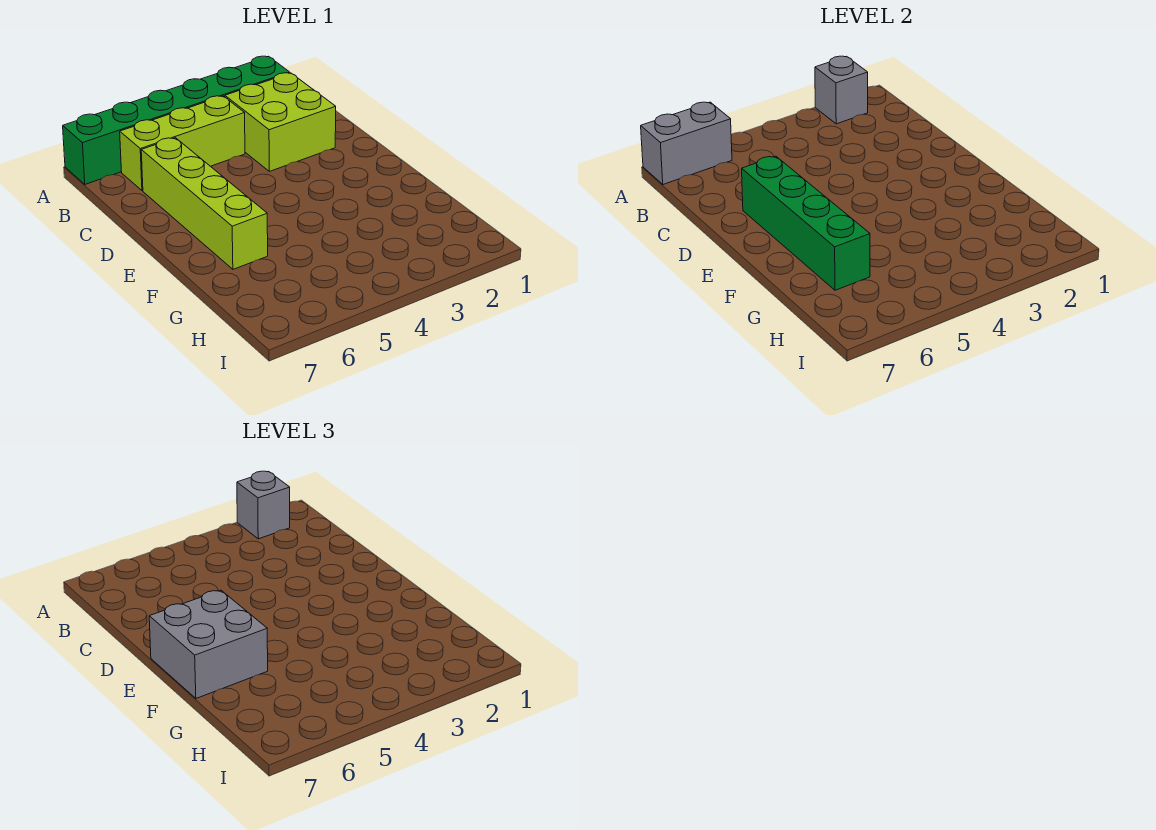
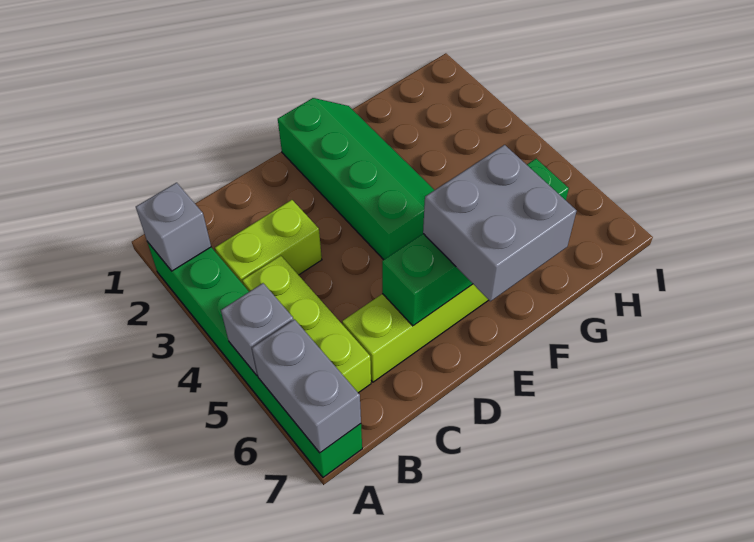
grey brick A2 level 3 -> grey brick A5 level 2
lime brick B2:C3 level 1 -> lime brick B3:C3 level 1
none -> green slope E1:F4 level 1 top E

